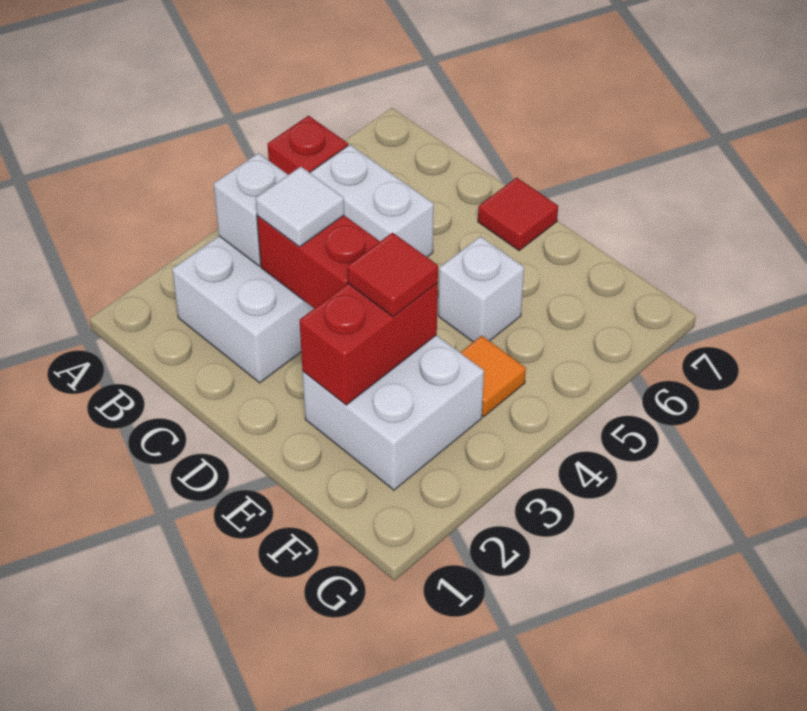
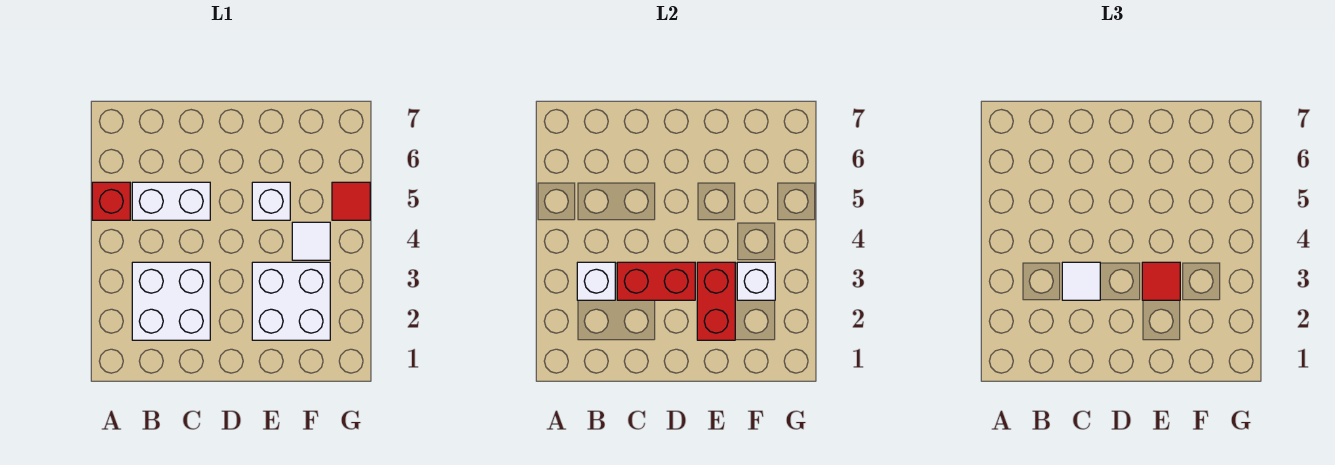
red tile D7 level 1 -> red tile G5 level 1
none -> white brick F3 level 2
orange tile F4 level 1 -> white tile F4 level 1

